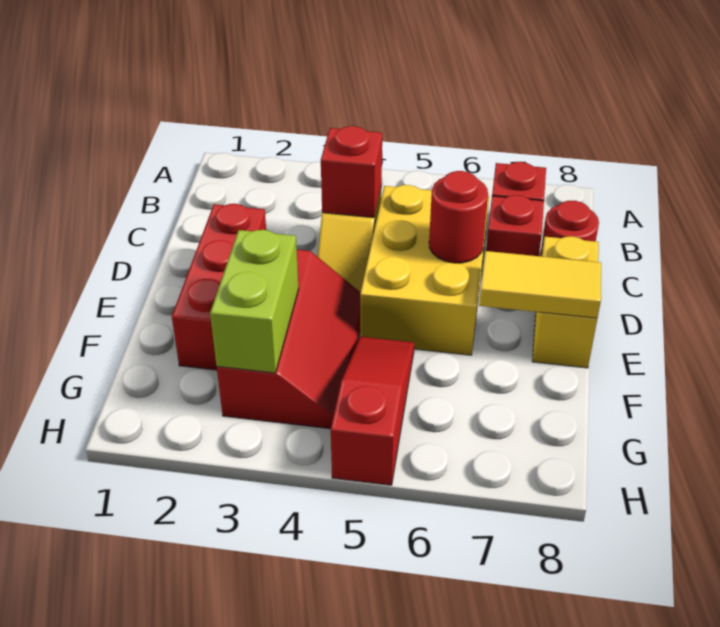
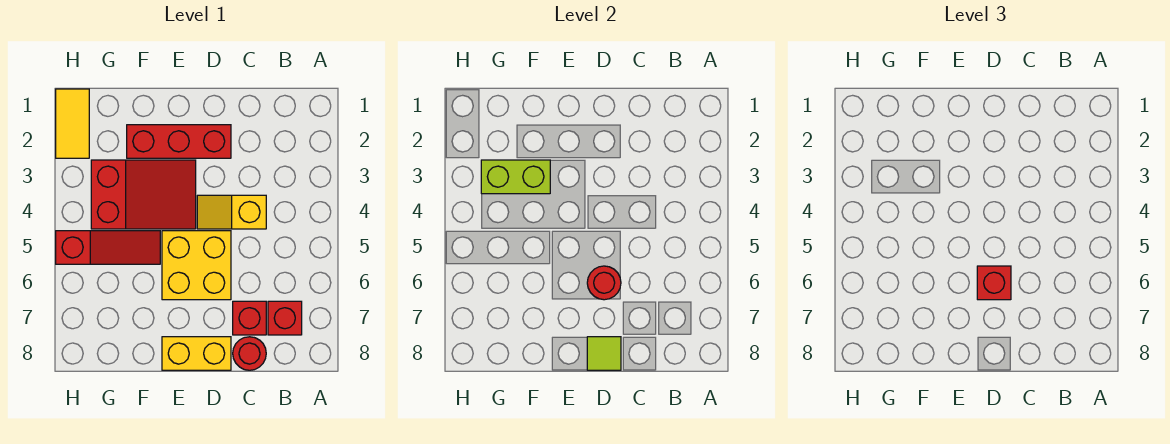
red brick C4 level 2 -> red brick D6 level 3
yellow brick C5:E6 level 1 -> yellow brick D5:E6 level 1
none -> lime tile D8 level 2
red slope E3:G4 level 1 top 3 -> red slope E3:G4 level 1 top G
yellow tile E7:E8 level 2 -> yellow tile H1:H2 level 1

